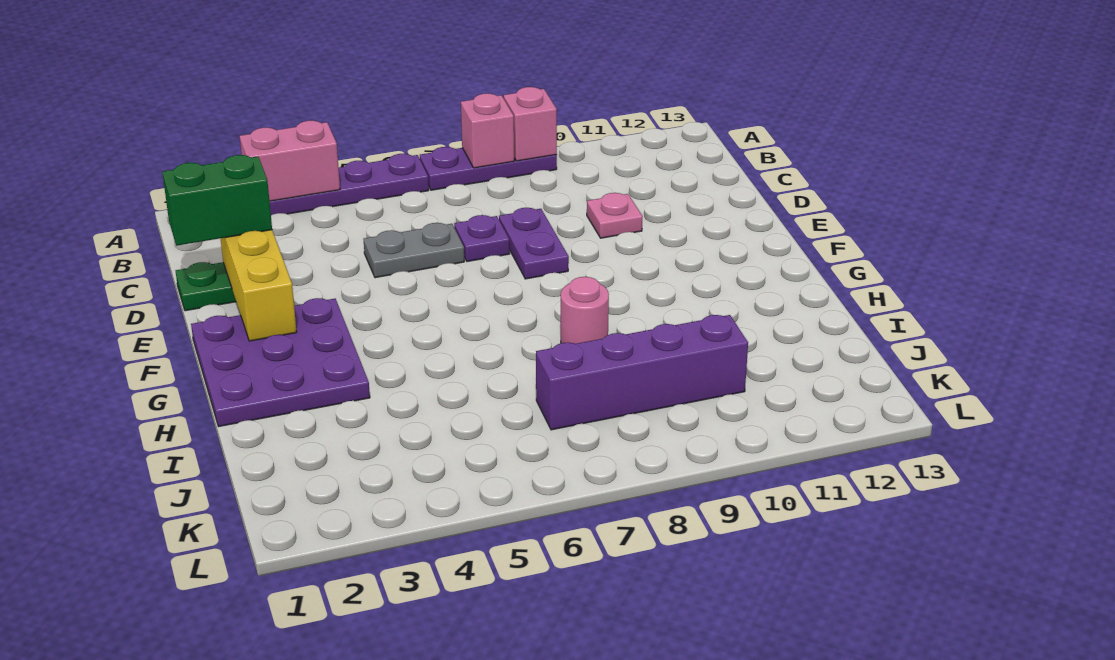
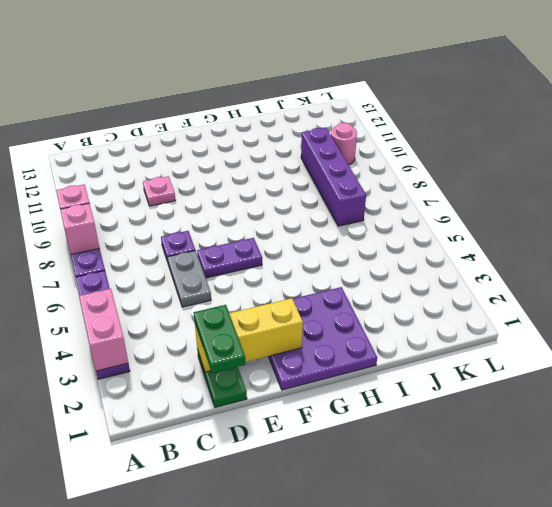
green brick D1:D2 level 3 -> green plate D1:D2 level 3
purple plate D8:E8 level 1 -> purple plate E6:F6 level 1
pink round brick H8 level 1 -> pink round brick K10 level 1

